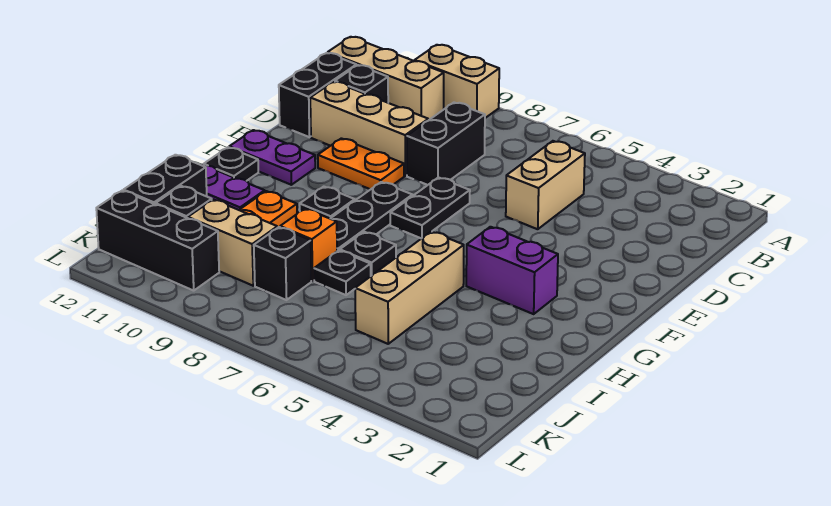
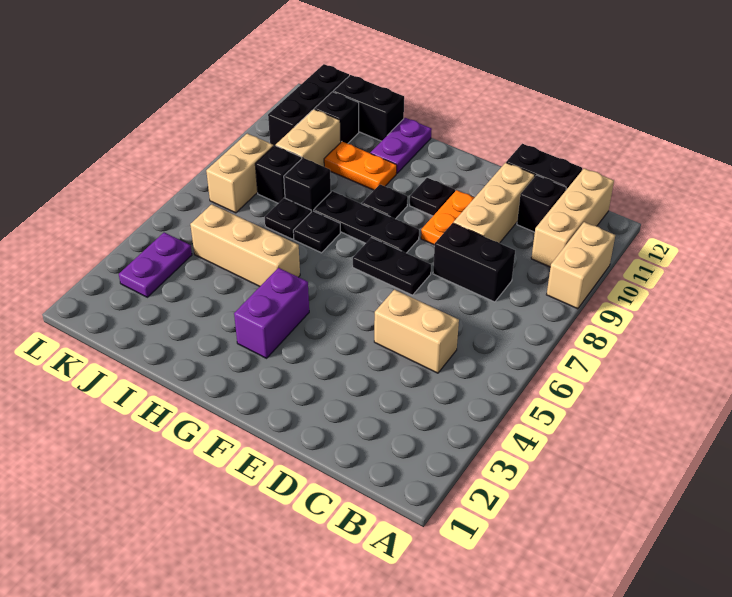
purple plate F11:F12 level 1 -> purple plate K3:K4 level 1
black plate G12 level 1 -> black plate F10 level 1
orange brick I8 level 1 -> black brick I8 level 1
none -> tan brick K7:K8 level 1

